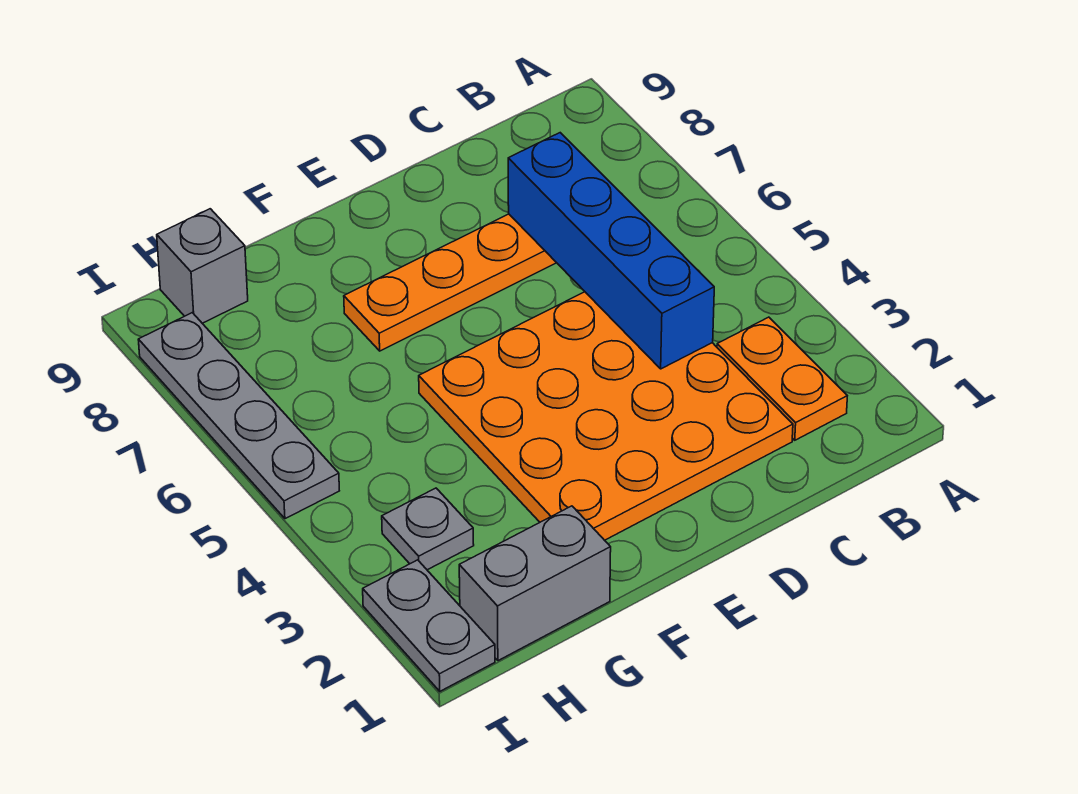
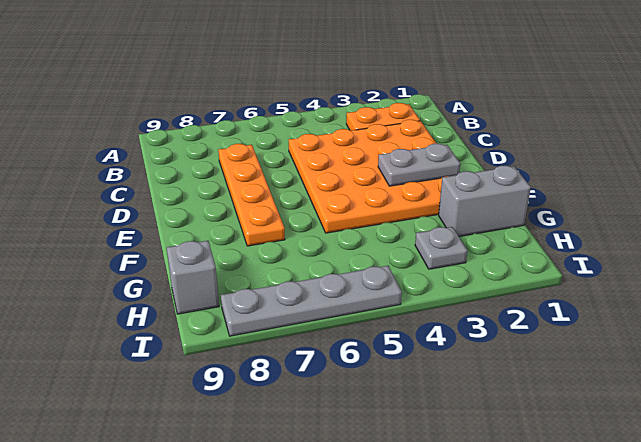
blue brick C4:C7 level 2 -> none
grey brick G1:H1 level 1 -> grey brick G1:G2 level 1
grey plate I1:I2 level 1 -> grey plate E2:E3 level 2

